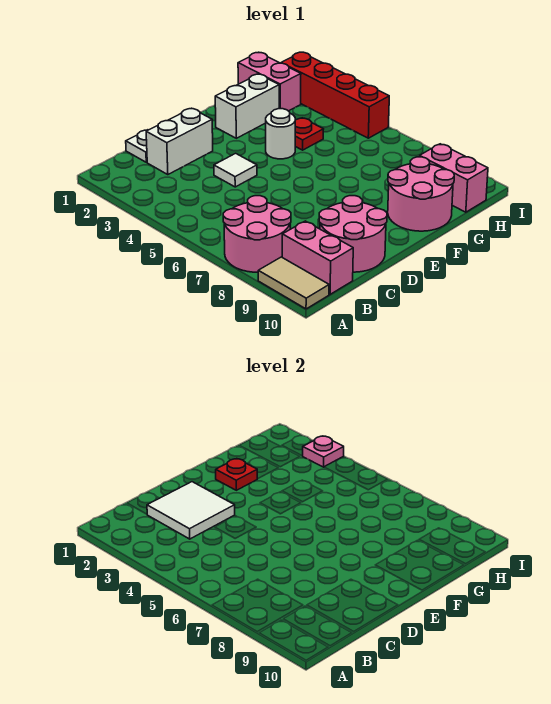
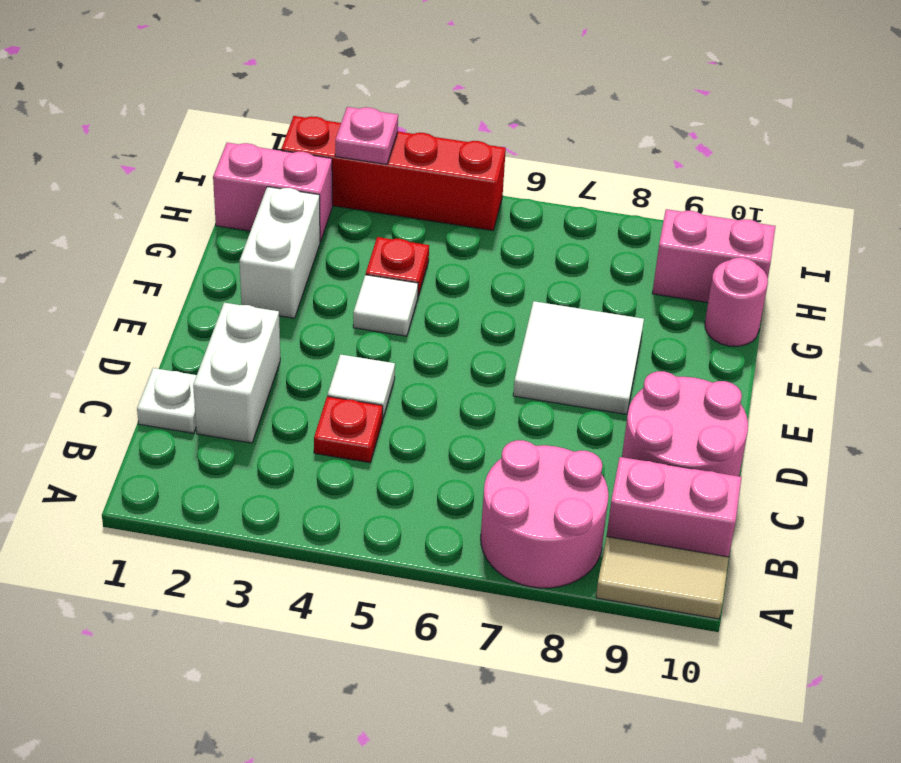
white tile C2:D3 level 2 -> white tile E7:F8 level 1
red plate F2 level 2 -> red plate C4 level 1
white round brick F4 level 1 -> white tile F4 level 1
pink round brick F9:G10 level 1 -> pink round brick G10 level 1

